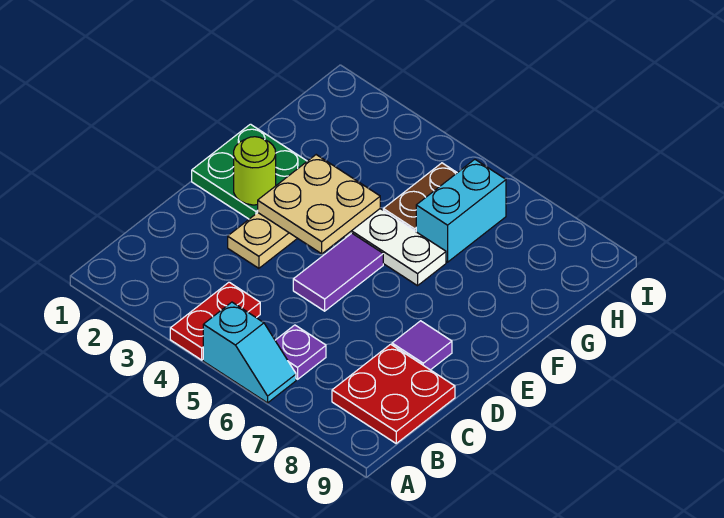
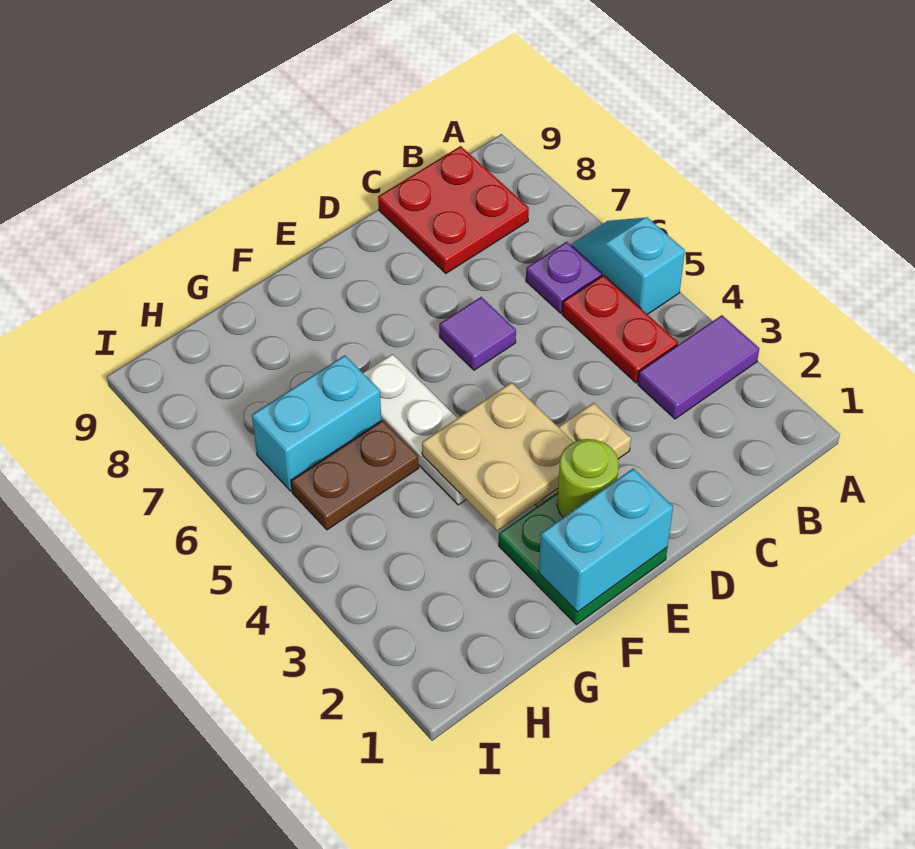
red plate A4:B4 level 1 -> red plate B4:B5 level 1
purple tile D5:E5 level 1 -> purple tile A3:B3 level 1
purple tile D8 level 1 -> purple tile D6 level 1
none -> cyan brick E1:F1 level 2

